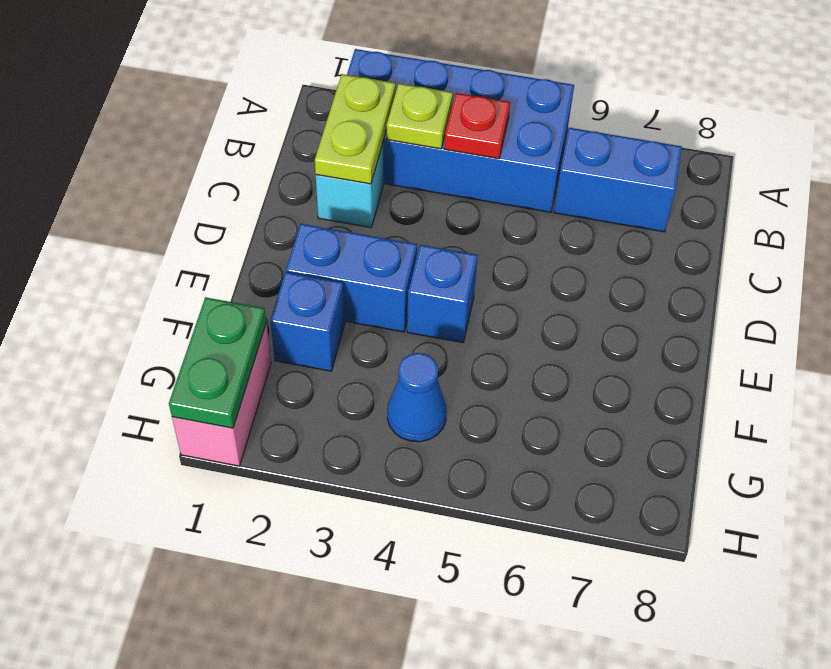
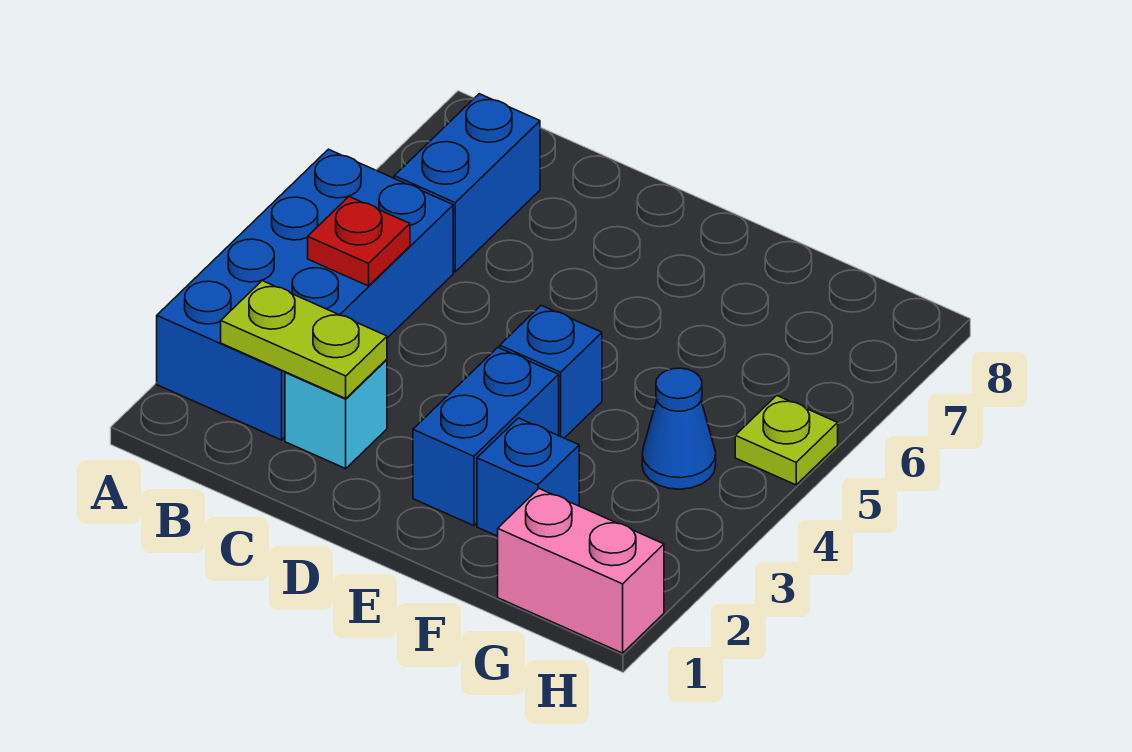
lime plate B3 level 2 -> lime plate H5 level 1
green plate G1:H1 level 2 -> none

